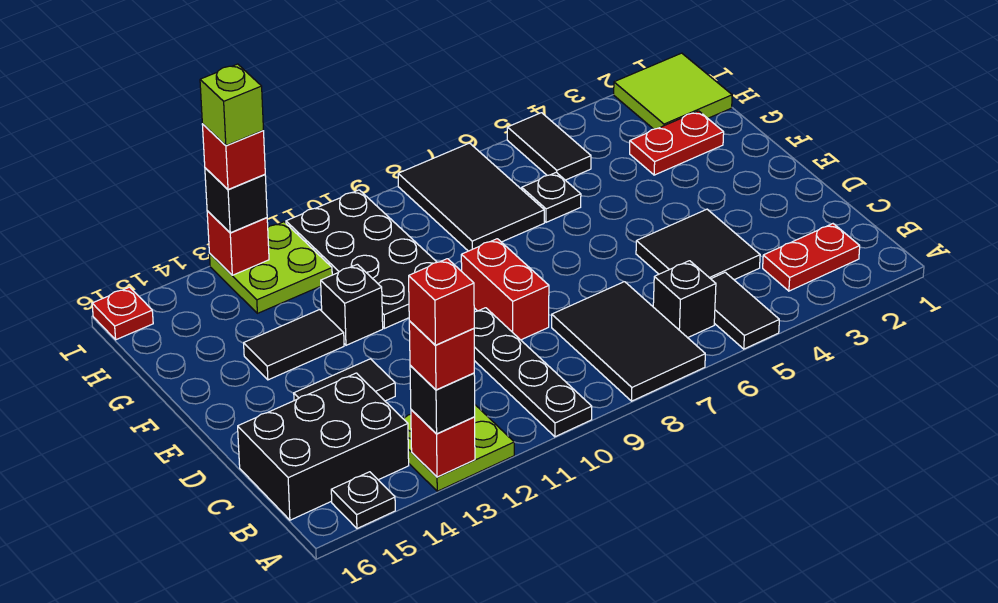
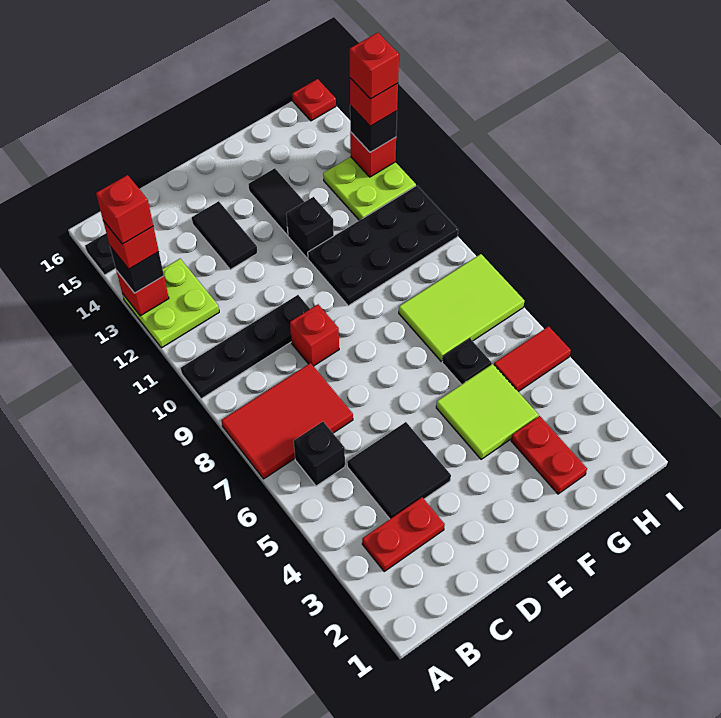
black tile A5:B5 level 1 -> none
black tile A7:C8 level 1 -> red tile A7:C8 level 1
red plate B2:B3 level 1 -> red plate B3:C3 level 1
black brick B14:C16 level 1 -> none
red brick D9:E9 level 1 -> red brick D9 level 1
black tile G7:I8 level 1 -> lime tile G7:I8 level 1
lime tile H1:I2 level 1 -> lime tile F4:G5 level 1
black tile H5:I5 level 1 -> red tile H5:I5 level 1
lime brick I13 level 5 -> red brick I13 level 5

